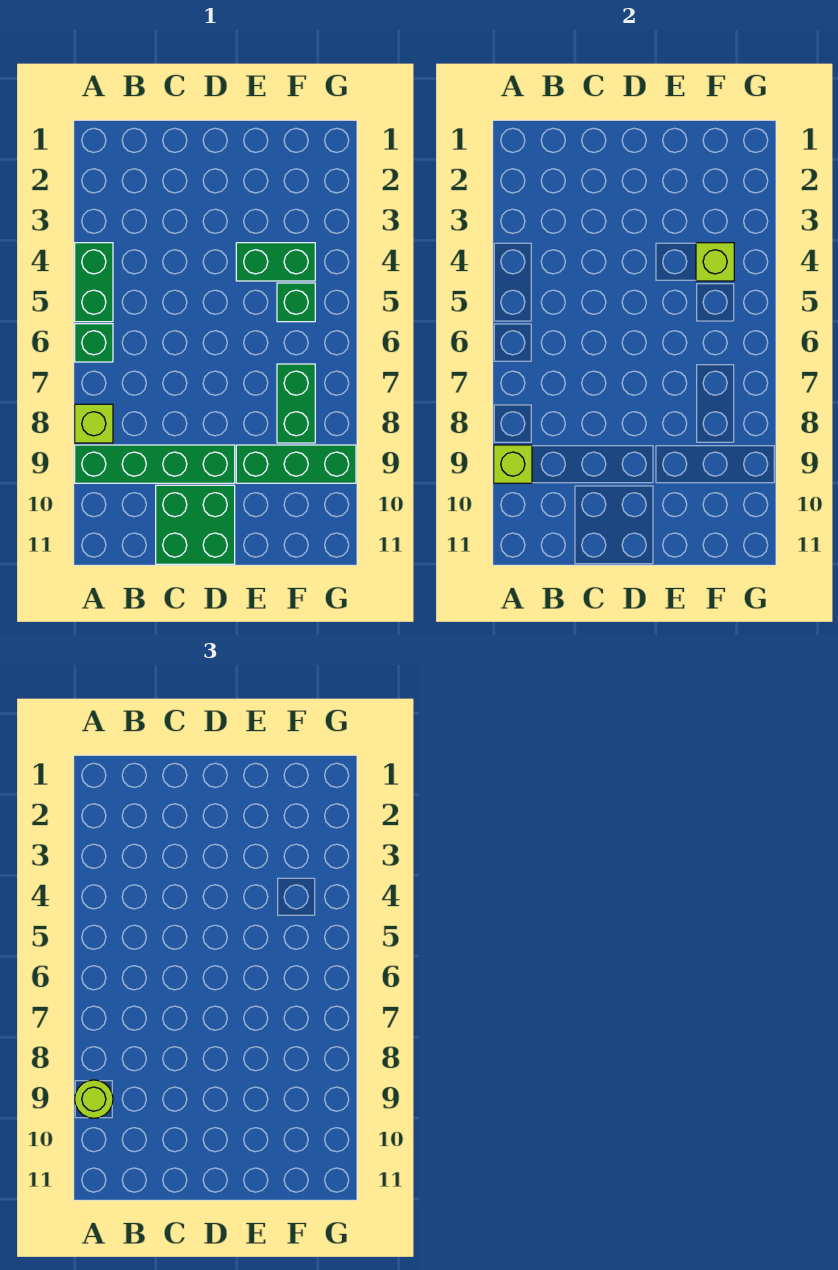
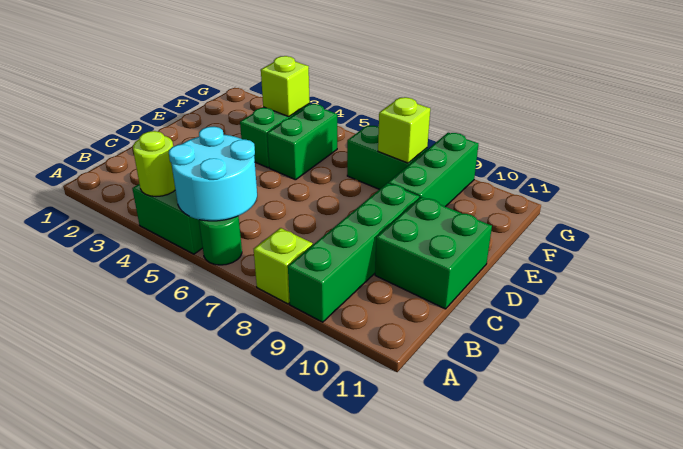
none -> cyan round brick A5:B6 level 2
green brick A6 level 1 -> green round brick A6 level 1
lime brick A9 level 2 -> lime brick F8 level 2
lime round brick A9 level 3 -> lime round brick A4 level 2
green brick F5 level 1 -> green brick E5:F5 level 1

